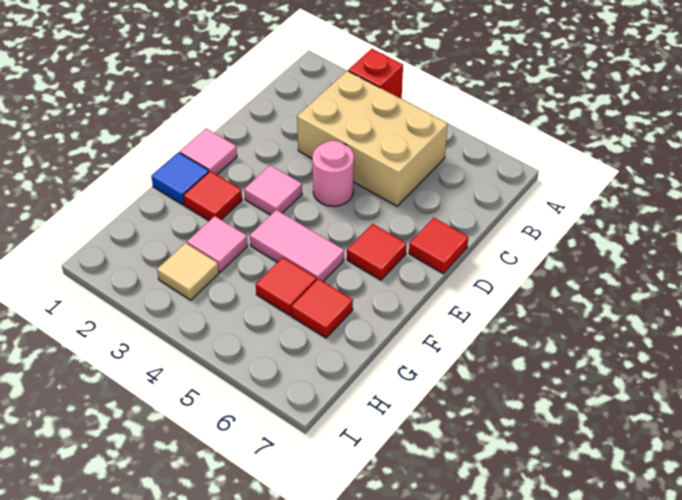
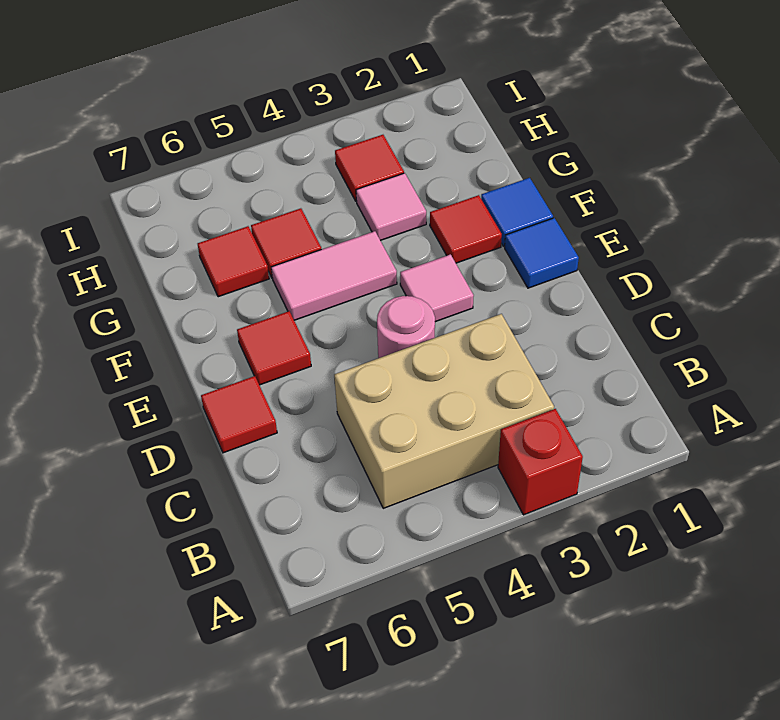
pink tile E1 level 1 -> blue tile E1 level 1
tan tile H3 level 1 -> red tile H3 level 1

